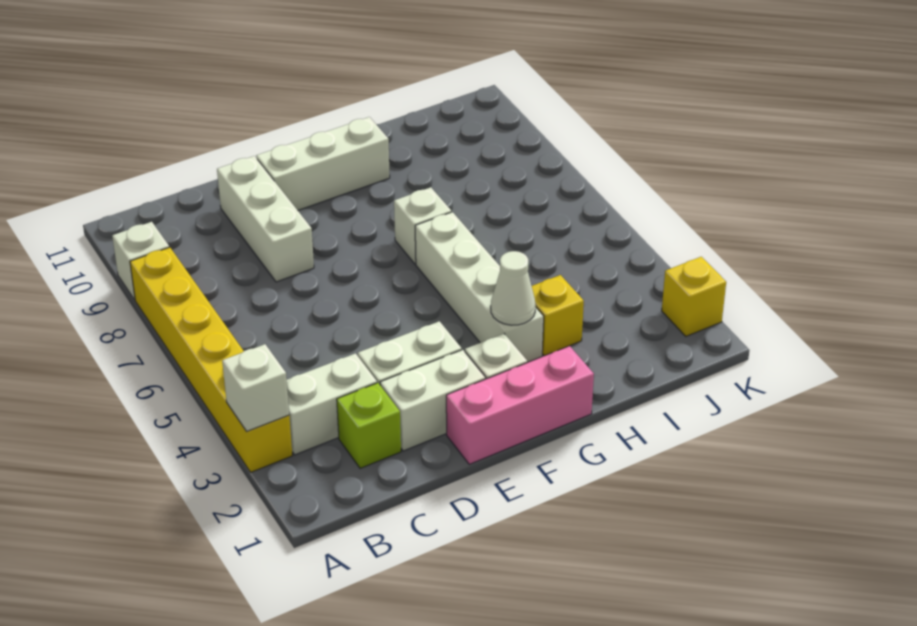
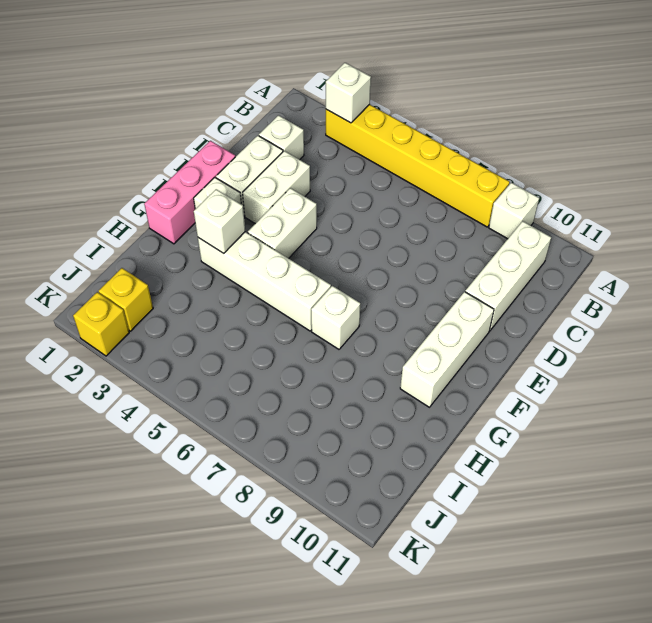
white brick B3:C3 level 1 -> white brick E4:F4 level 1
lime brick C2 level 1 -> white brick C2 level 1
white brick D8:D10 level 1 -> white brick B10:D10 level 1
white cone G3 level 2 -> white brick G3 level 2
yellow brick H3 level 1 -> yellow brick J2 level 1

